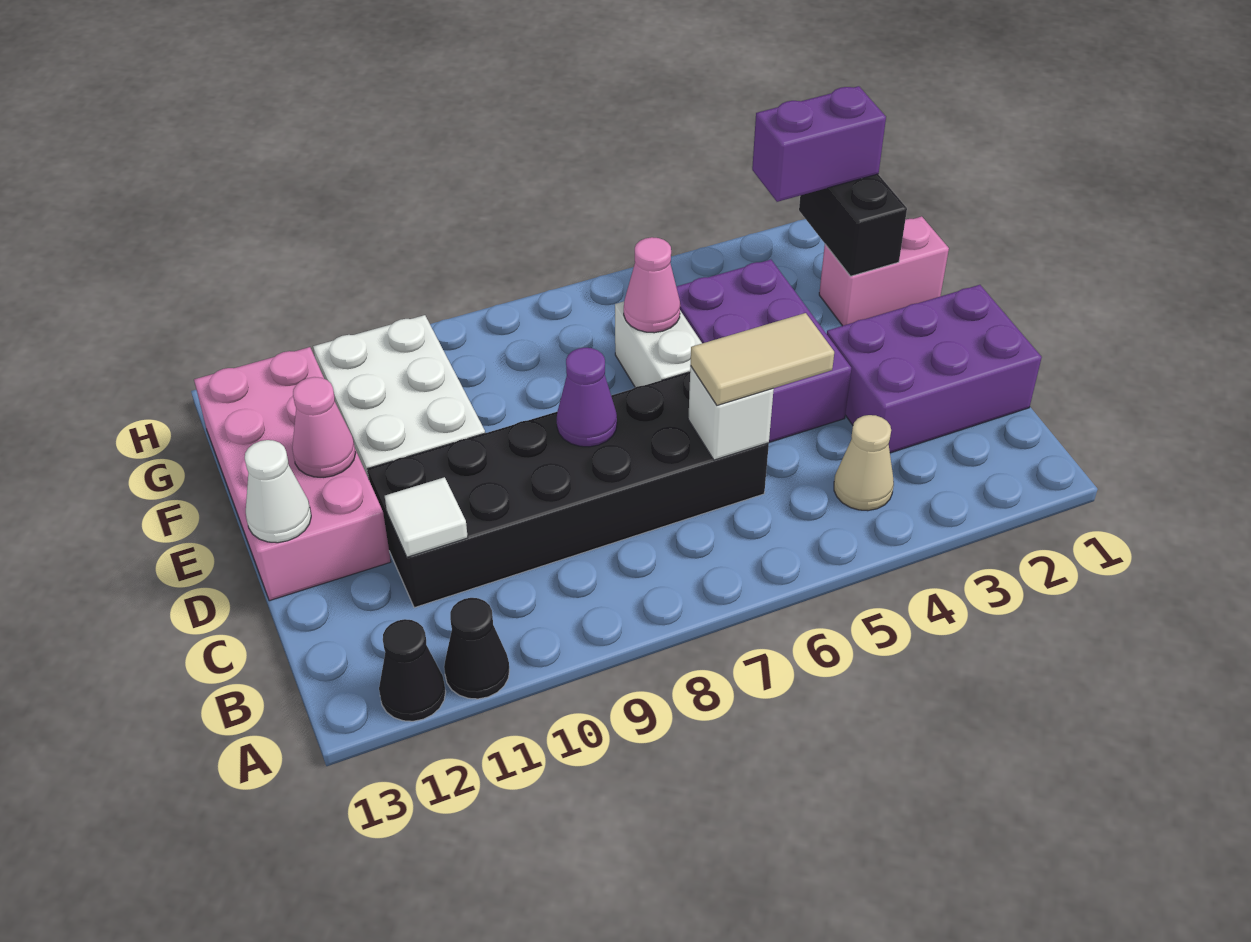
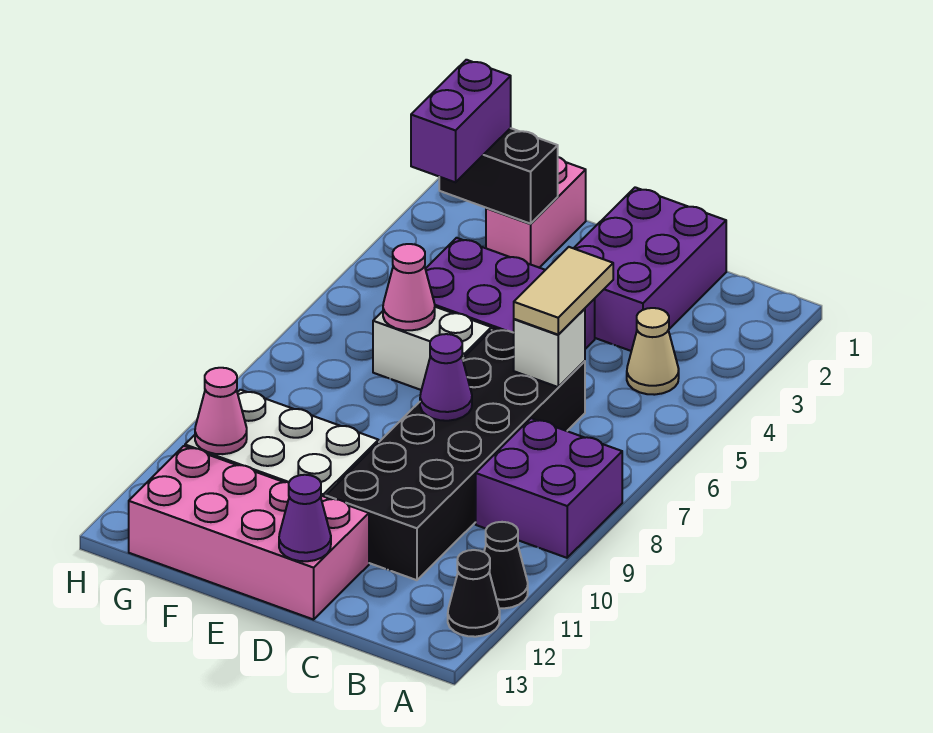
none -> purple brick A8:B9 level 1
white tile C11 level 2 -> none
white cone D13 level 2 -> purple cone D13 level 2
pink cone E12 level 2 -> pink cone G11 level 2

